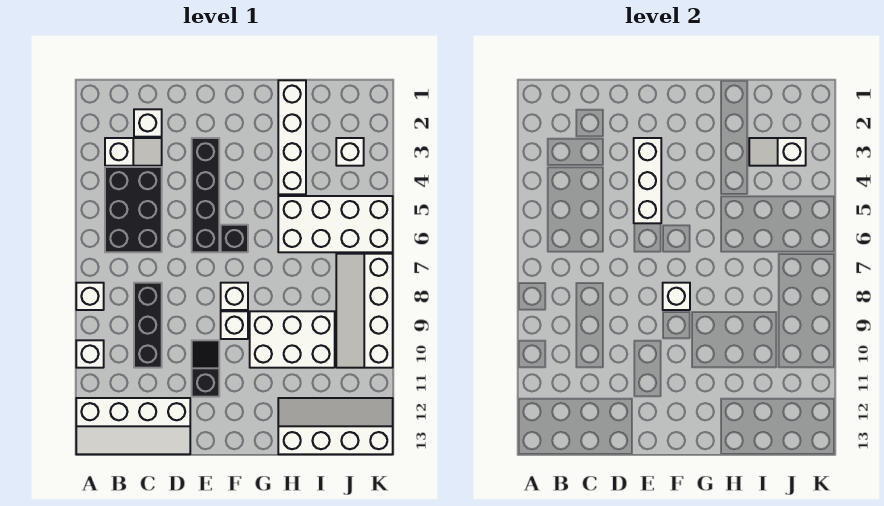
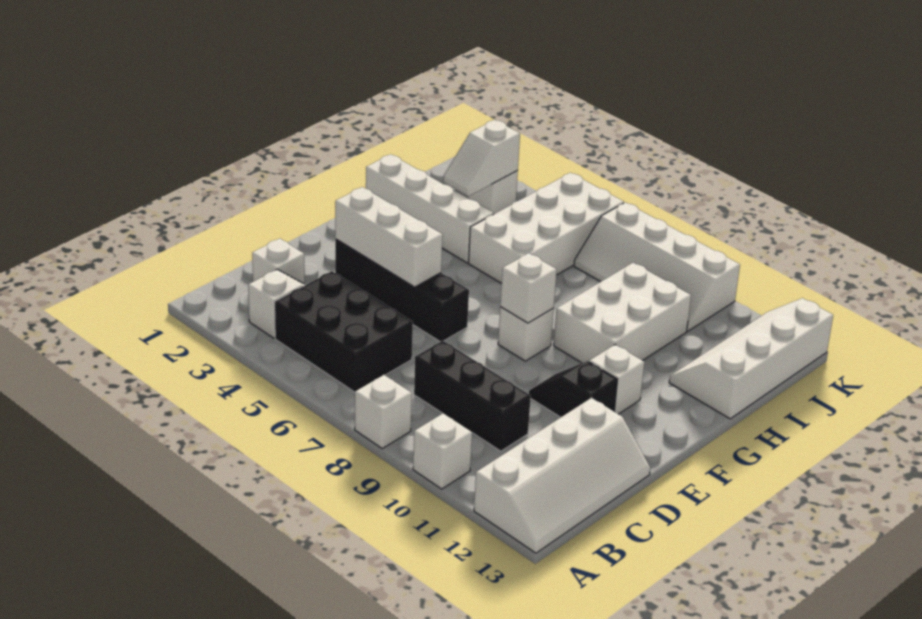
black brick F6 level 1 -> none
white brick F9 level 1 -> white brick F11 level 1

